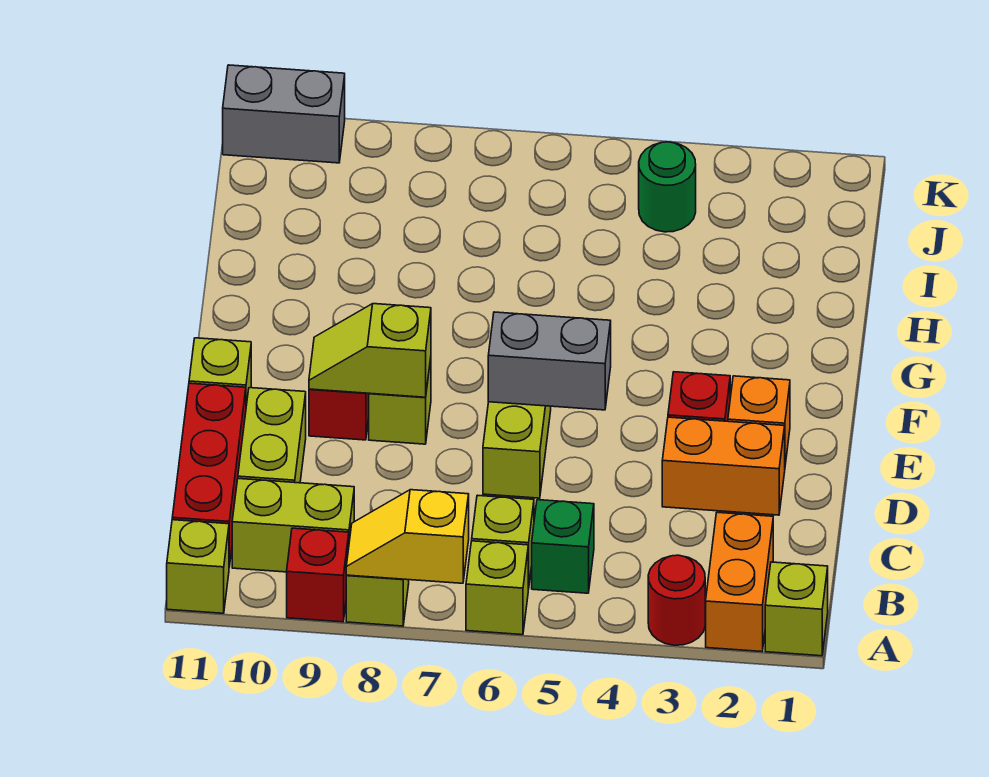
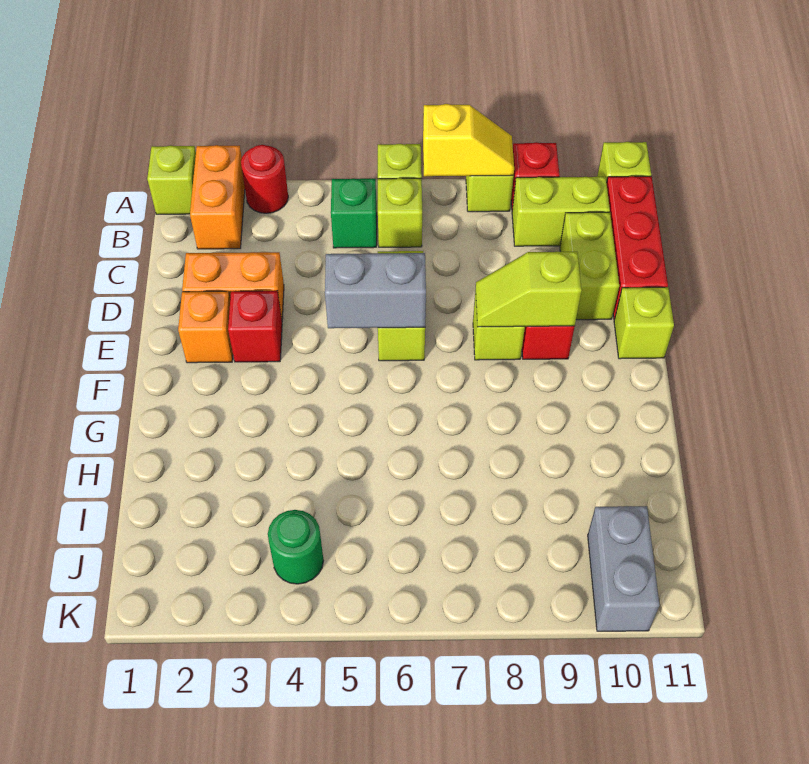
lime slope E8:E9 level 2 top 8 -> lime slope E8:E9 level 2 top 9
grey brick K10:K11 level 1 -> grey brick J10:K10 level 1

